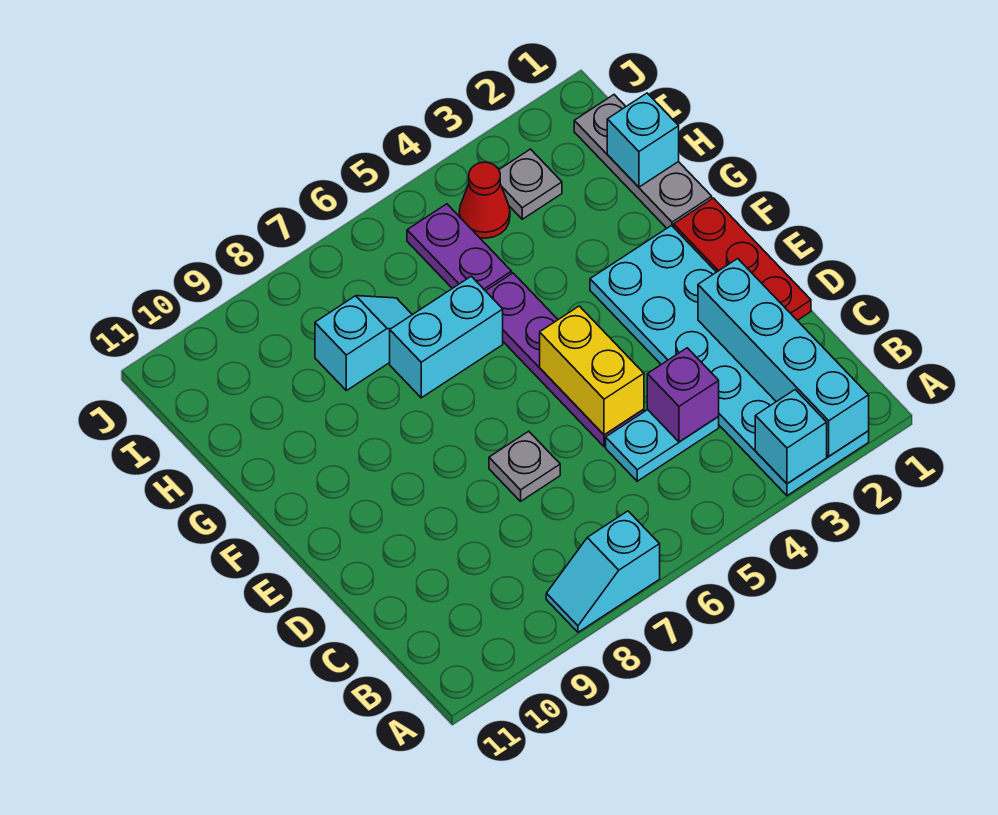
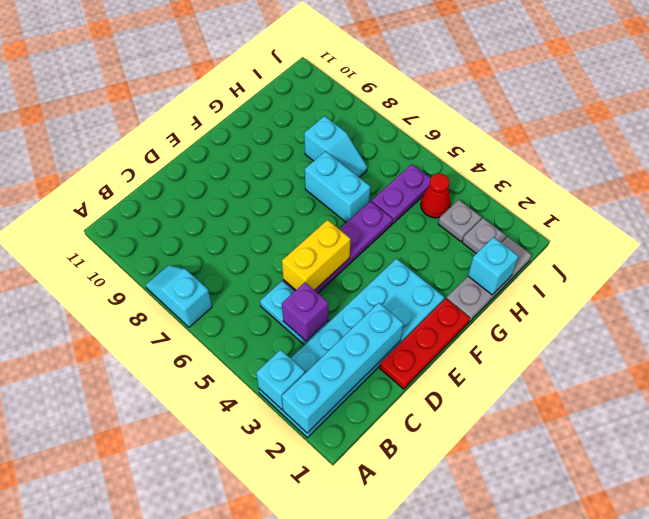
grey plate D7 level 1 -> grey plate I2 level 1

